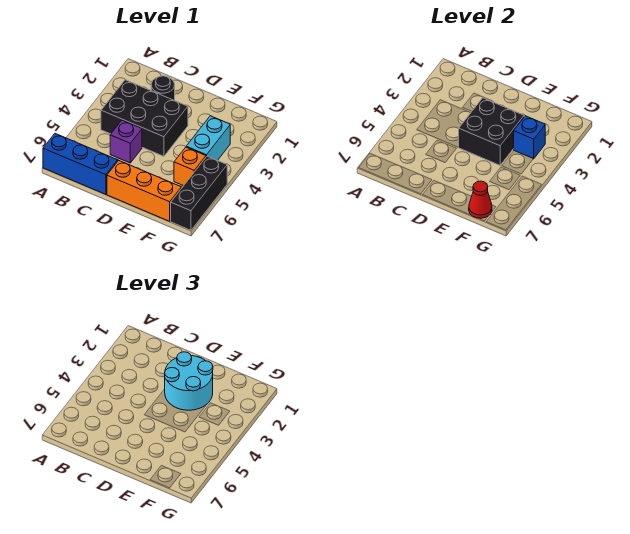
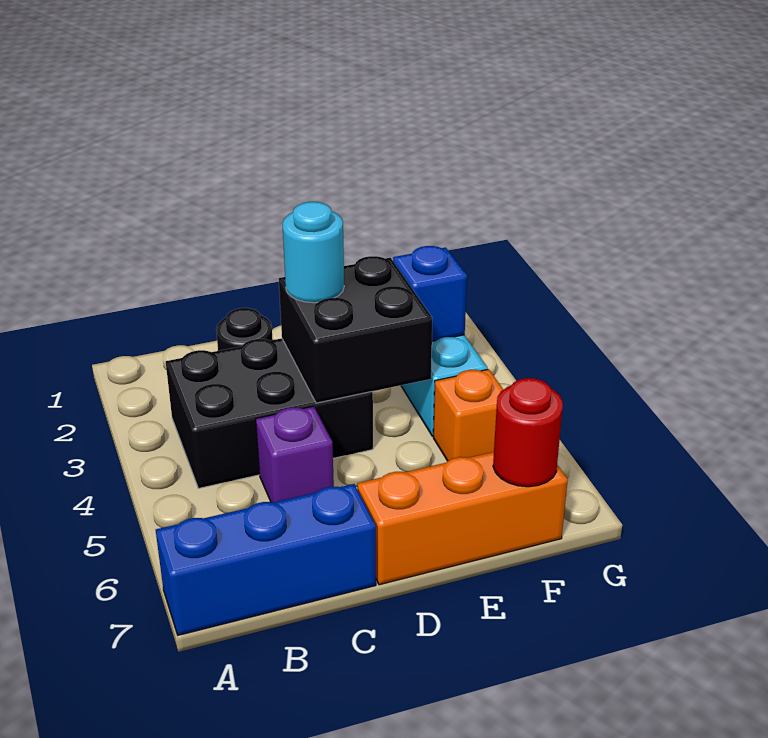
cyan round brick D2:E3 level 3 -> cyan round brick D3 level 3
red cone F7 level 2 -> red round brick F7 level 2
black brick G5:G7 level 1 -> none

